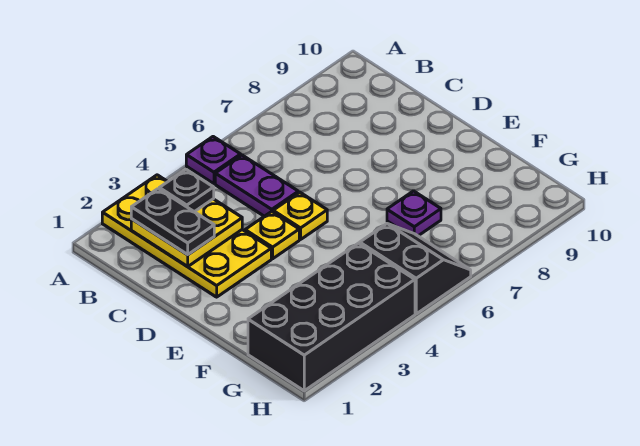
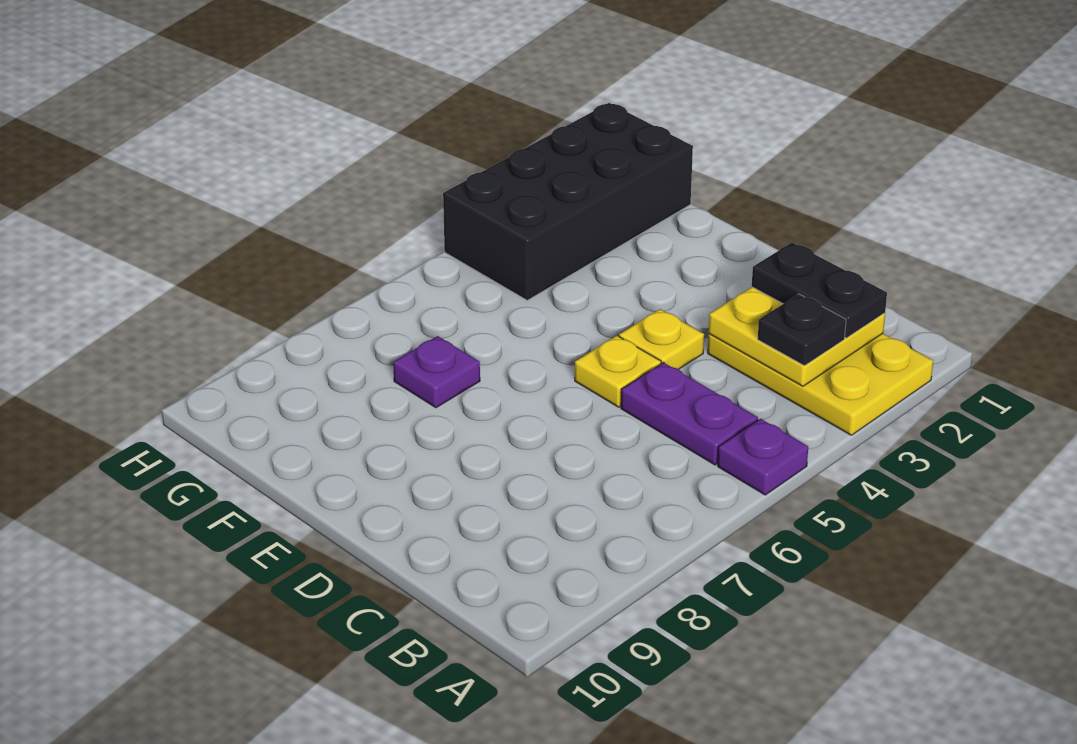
yellow plate A2:D3 level 1 -> yellow plate A2:C3 level 1
black slope G5:H6 level 1 top 5 -> none

